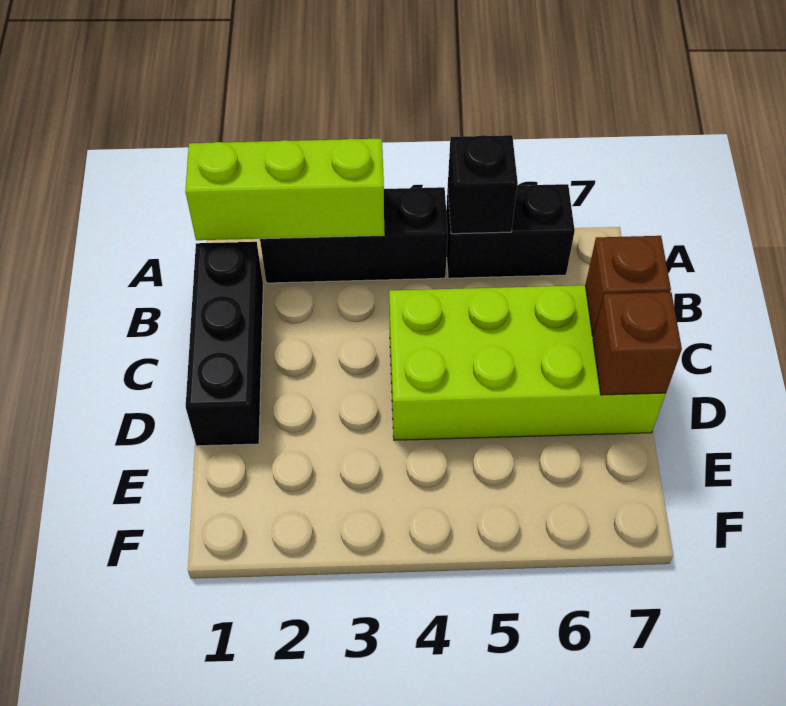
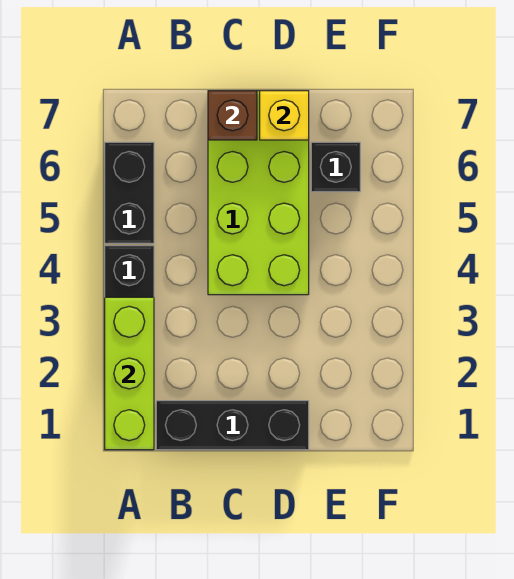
black brick A5 level 2 -> black brick E6 level 1
brown brick D7 level 2 -> yellow brick D7 level 2

